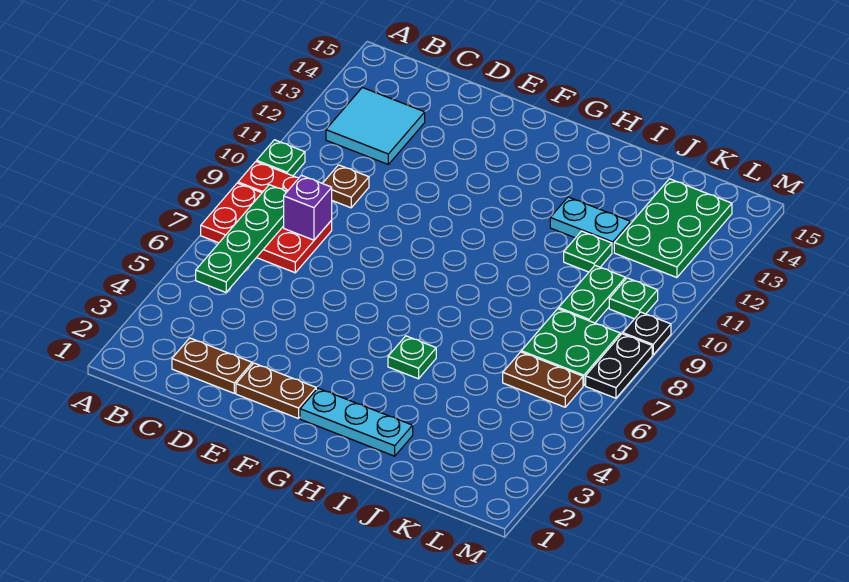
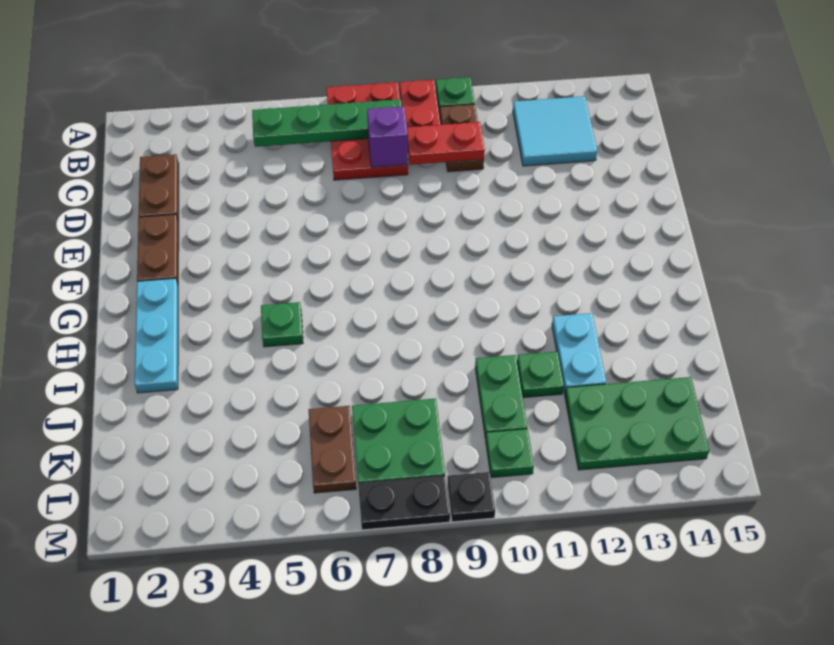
none -> red plate C9:C10 level 2
brown plate C10 level 1 -> brown plate B10:C10 level 1
green plate K9:K10 level 1 -> green plate J10:K10 level 1

